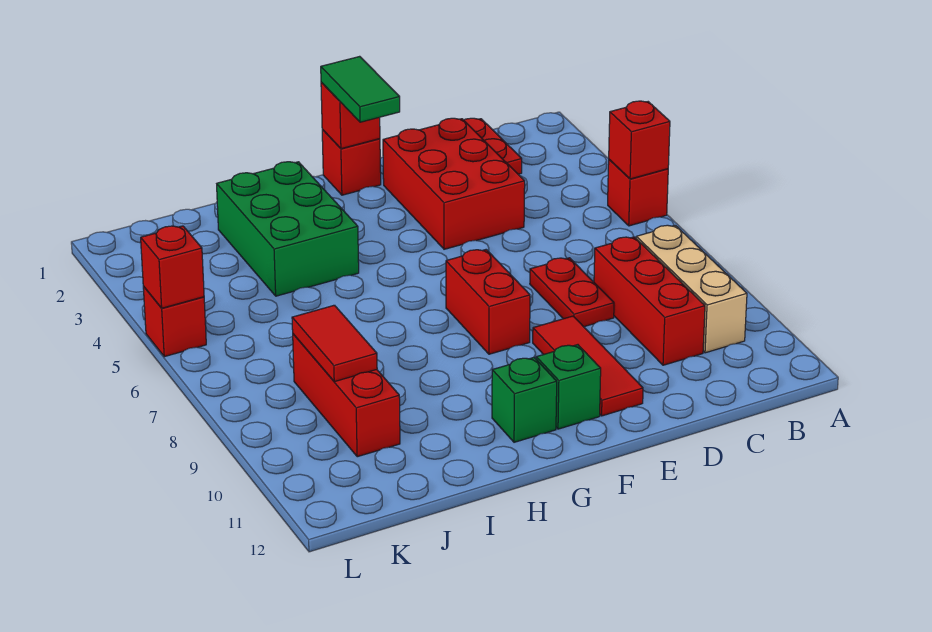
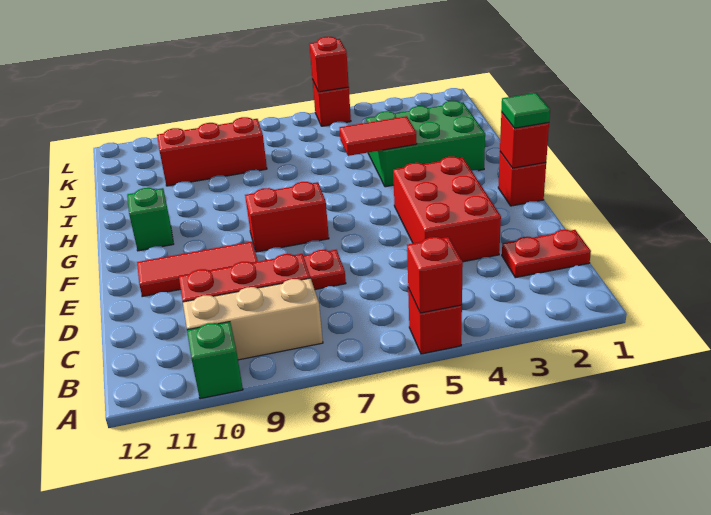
red brick D2:E4 level 1 -> red brick D3:F4 level 1
green tile F1:F2 level 3 -> green tile F1 level 3
green brick F11 level 1 -> green brick A10 level 1
red tile J8:J9 level 2 -> red tile H4:H5 level 2

